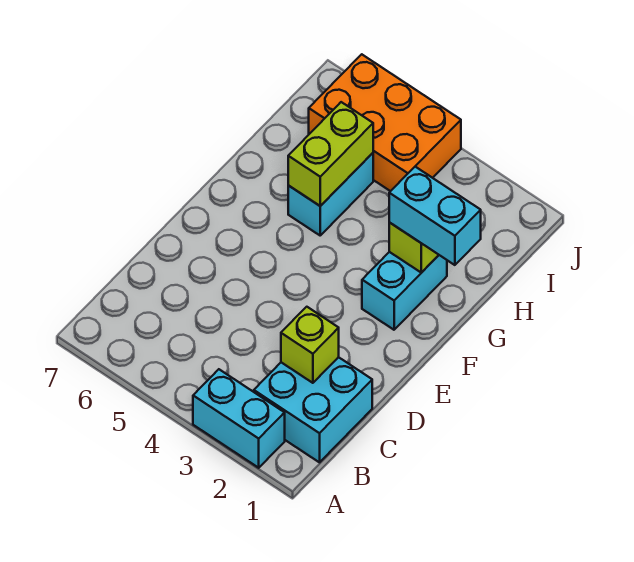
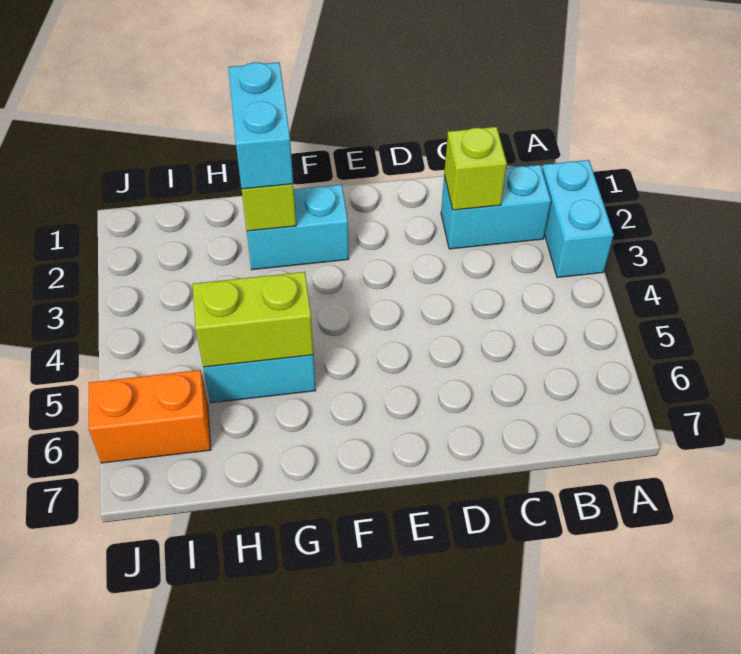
cyan brick B1:C2 level 1 -> cyan brick B2:C2 level 1
orange brick I4:J6 level 1 -> orange brick I6:J6 level 1

